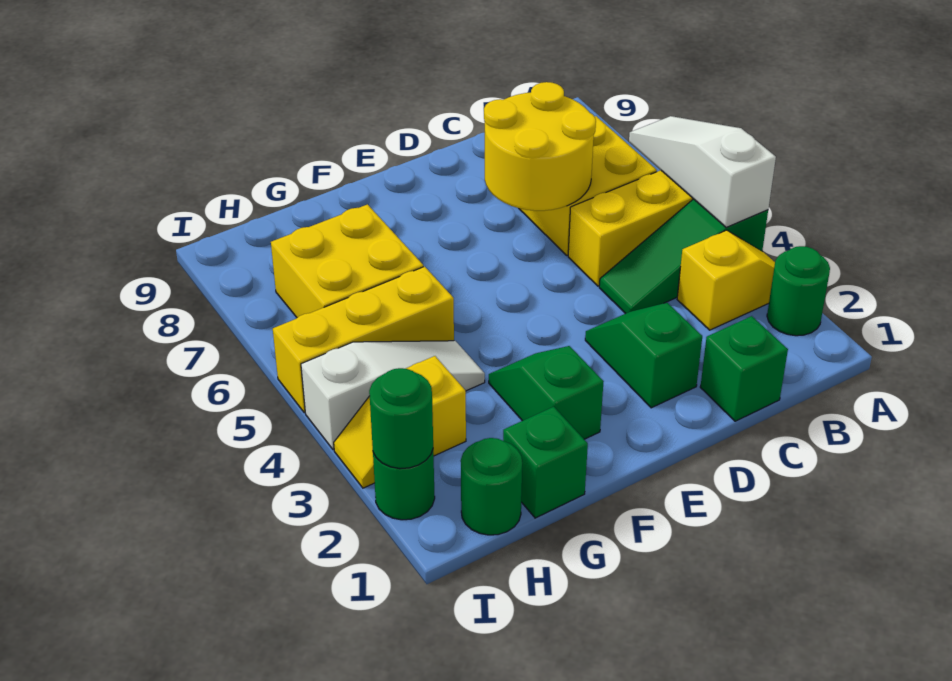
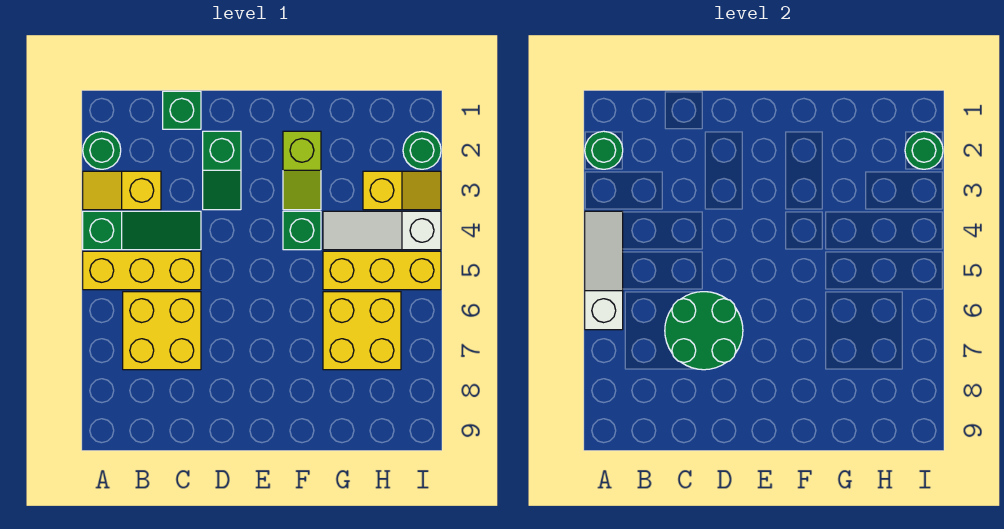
white slope A4:A6 level 2 top 4 -> white slope A4:A6 level 2 top 6
yellow round brick C6:D7 level 2 -> green round brick C6:D7 level 2
green slope F2:F3 level 1 top 2 -> lime slope F2:F3 level 1 top 2
green brick G1 level 1 -> green brick F4 level 1
green round brick H1 level 1 -> green round brick A2 level 2

